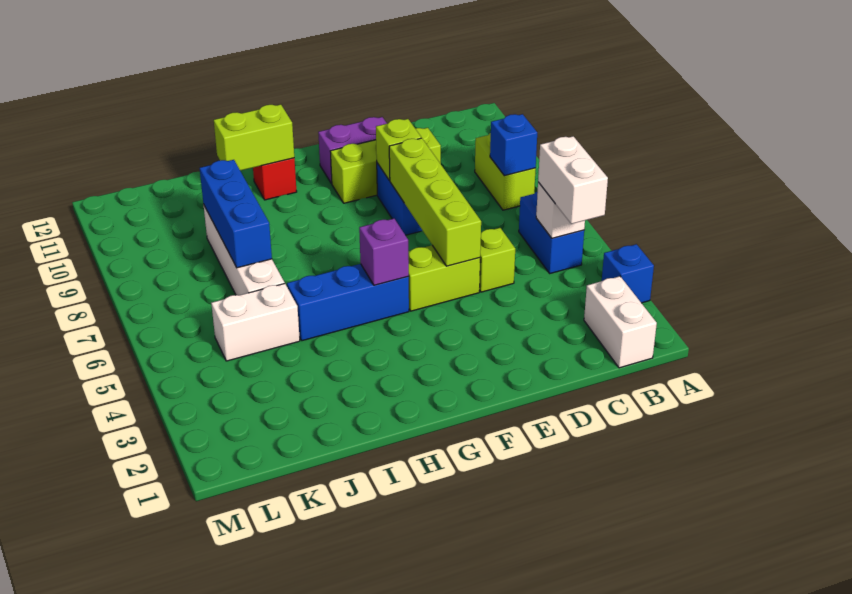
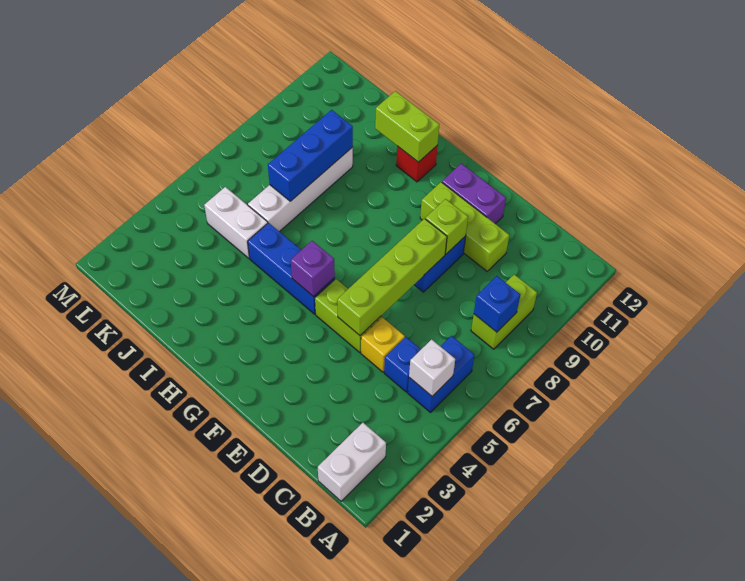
blue brick A3 level 1 -> blue brick C5 level 1
white brick B4:B5 level 3 -> none
lime brick D5 level 1 -> yellow brick D5 level 1

